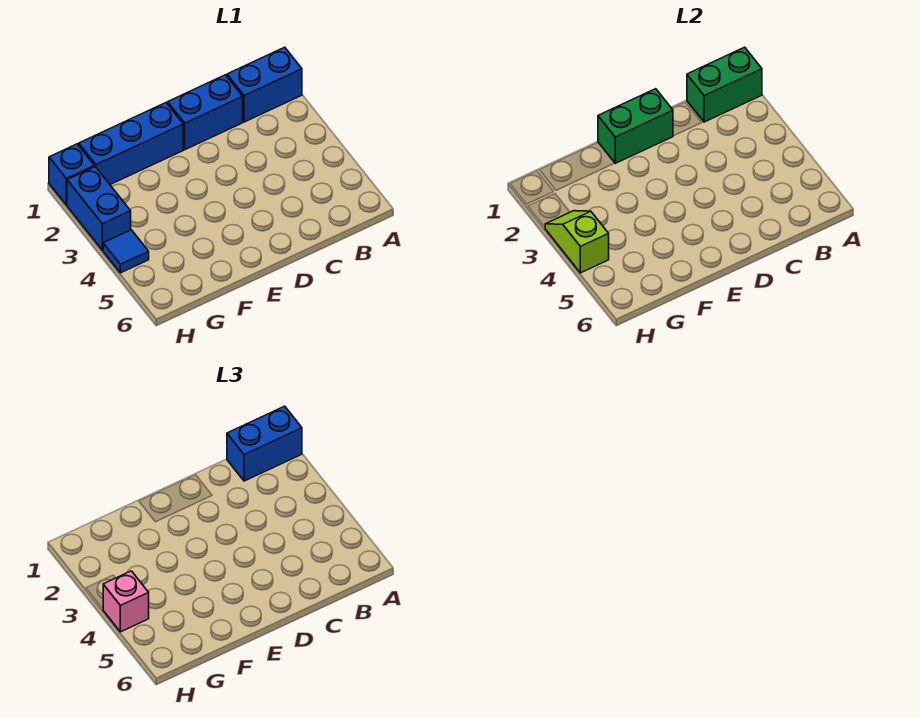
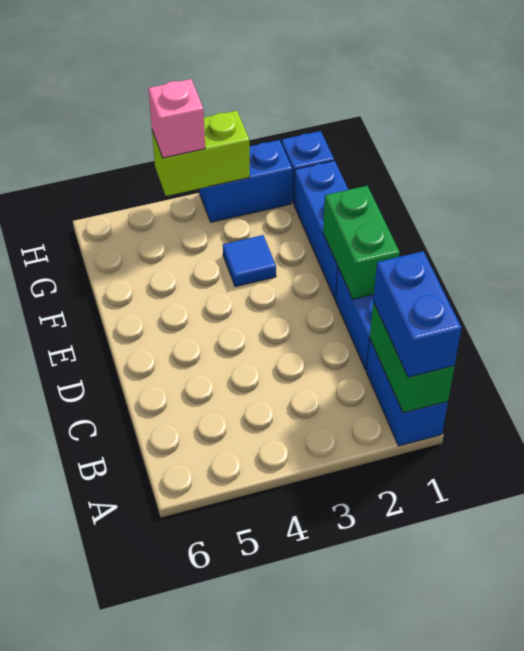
lime slope H3:H4 level 2 top 4 -> lime brick H3:H4 level 2
blue tile H4 level 1 -> blue tile F3 level 1

